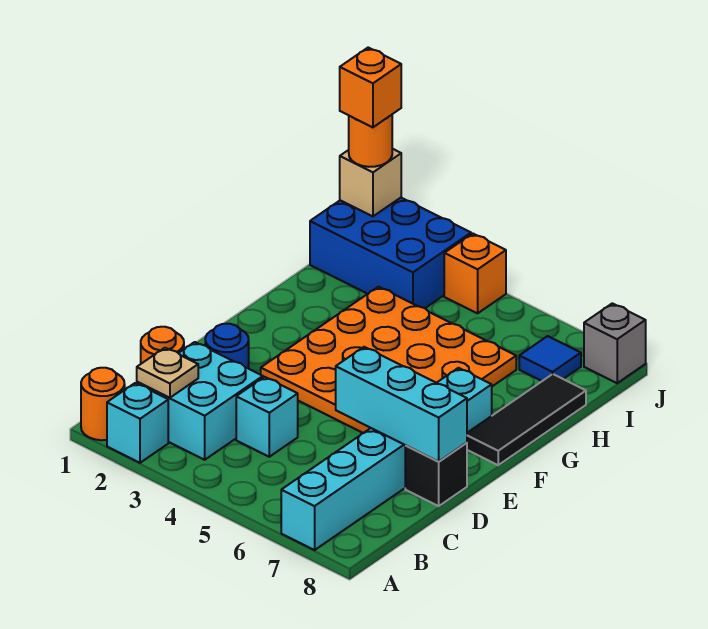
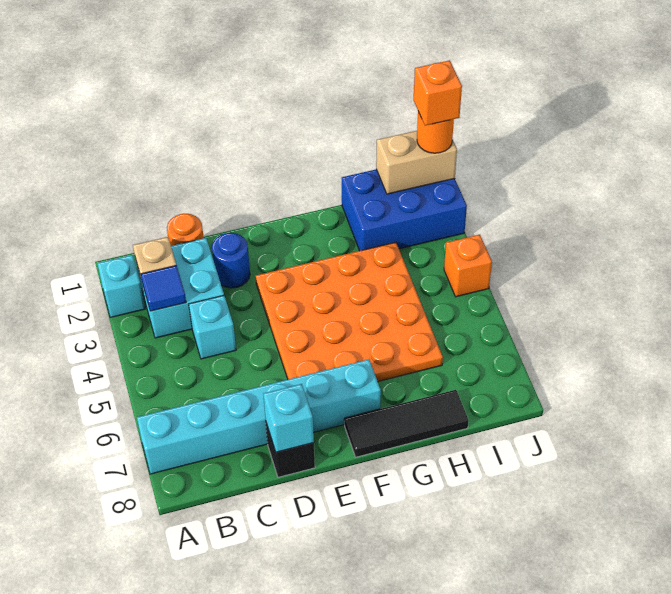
orange round brick A1 level 1 -> none
cyan brick D6:D8 level 2 -> cyan brick D8 level 2
blue brick I1:J3 level 1 -> blue brick H1:J2 level 1
blue tile I7 level 1 -> blue tile B3 level 2
tan brick J1 level 2 -> tan brick I1:J1 level 2
grey brick J8 level 1 -> none

